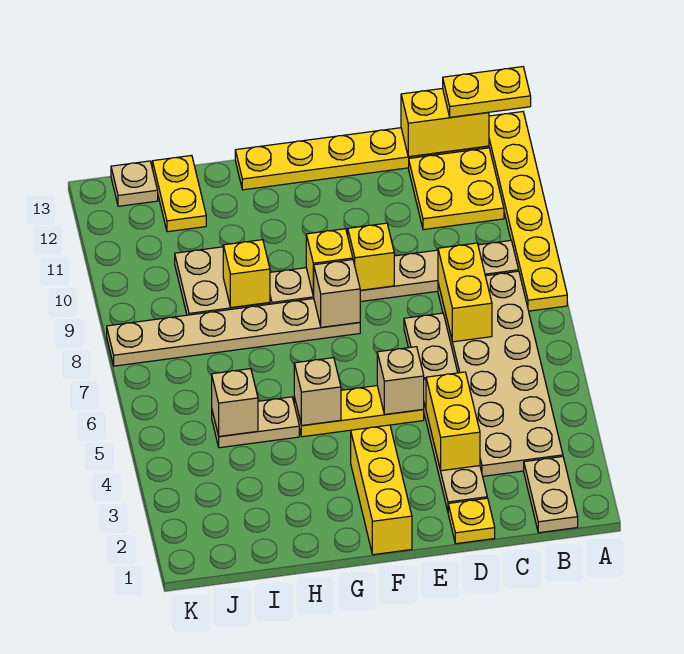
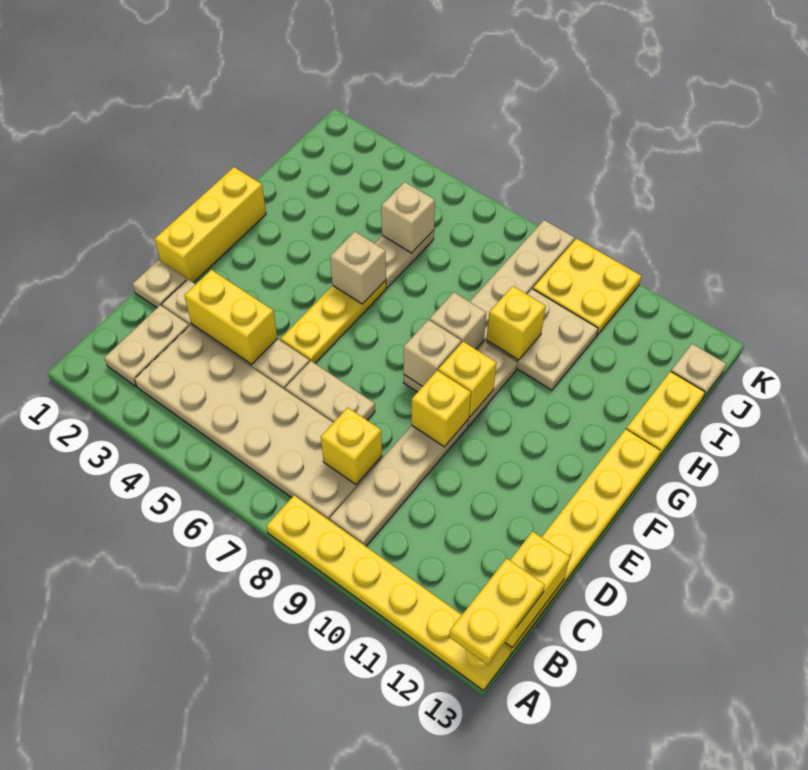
tan plate B1:B2 level 1 -> tan plate B2:C2 level 1
yellow plate B11:C12 level 1 -> yellow plate J9:K10 level 1
yellow brick C7:C8 level 2 -> yellow brick C8 level 2
yellow plate D1 level 1 -> tan plate D1 level 1
tan brick E5 level 2 -> tan brick G8 level 2
yellow brick F1:F3 level 1 -> yellow brick E1:G1 level 1
yellow plate I12:I13 level 1 -> yellow plate H13:I13 level 1

